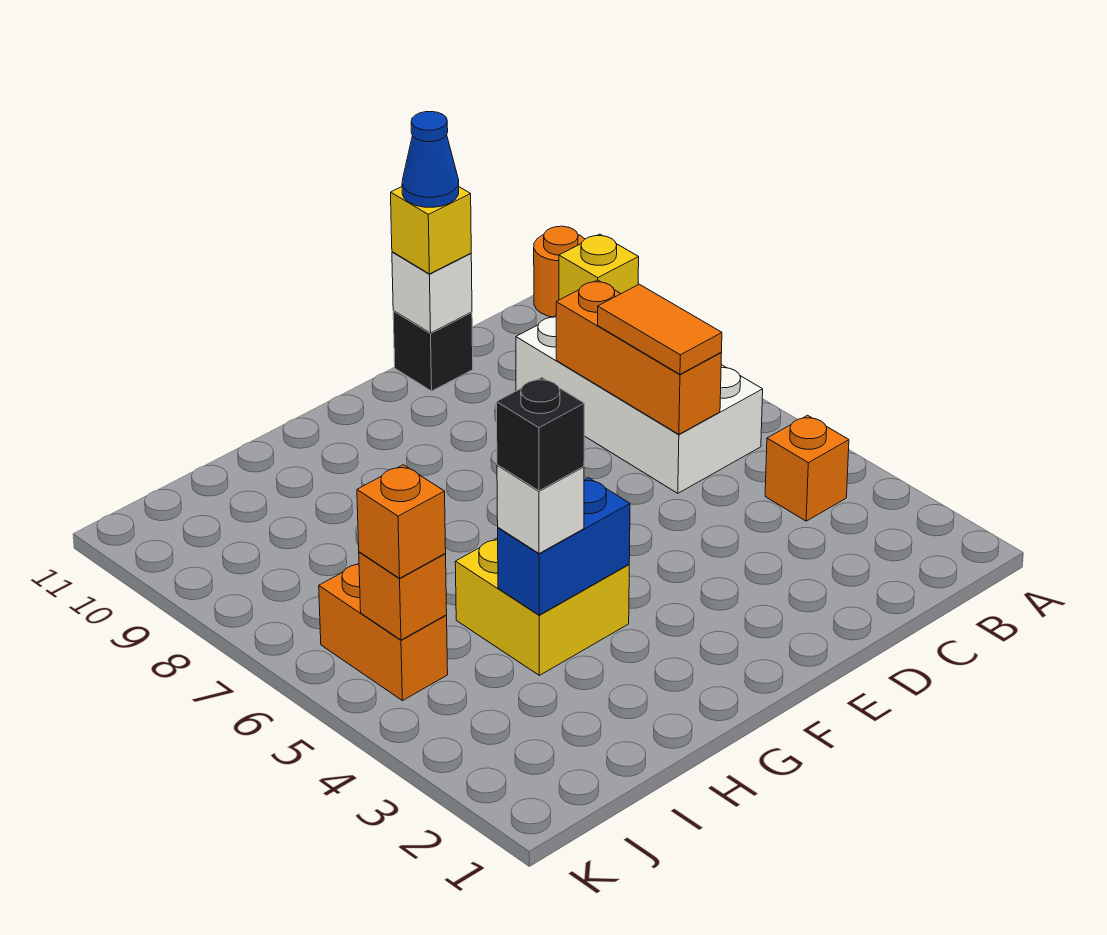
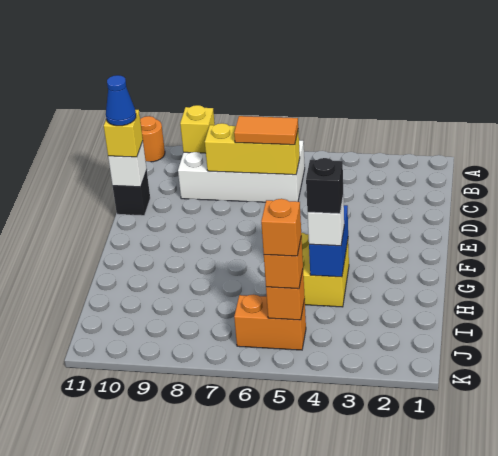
orange brick B4 level 1 -> orange brick J5 level 4
orange brick C6:C8 level 2 -> yellow brick C6:C8 level 2

